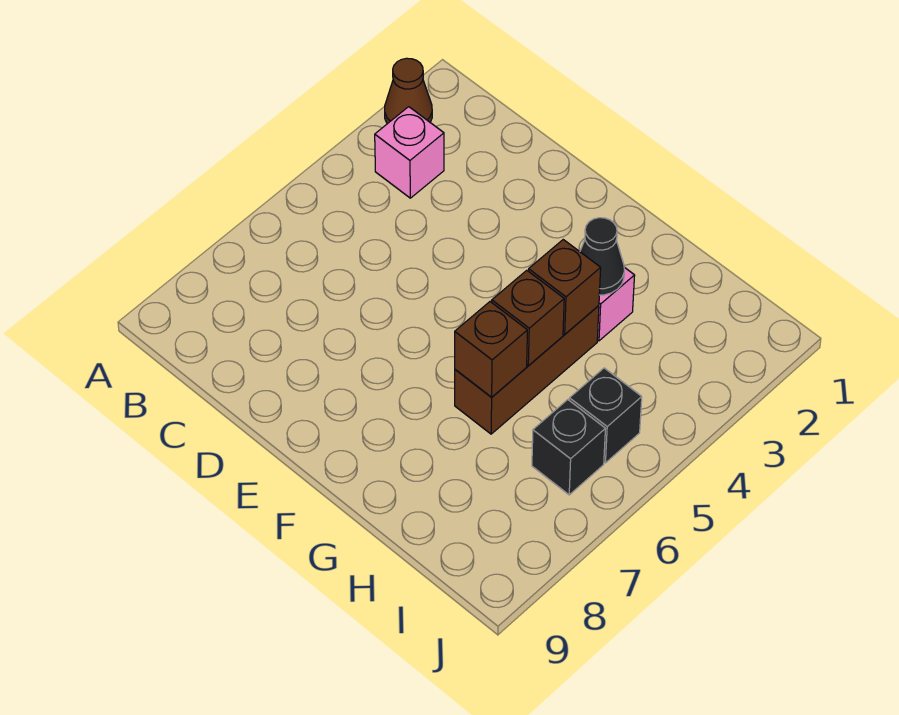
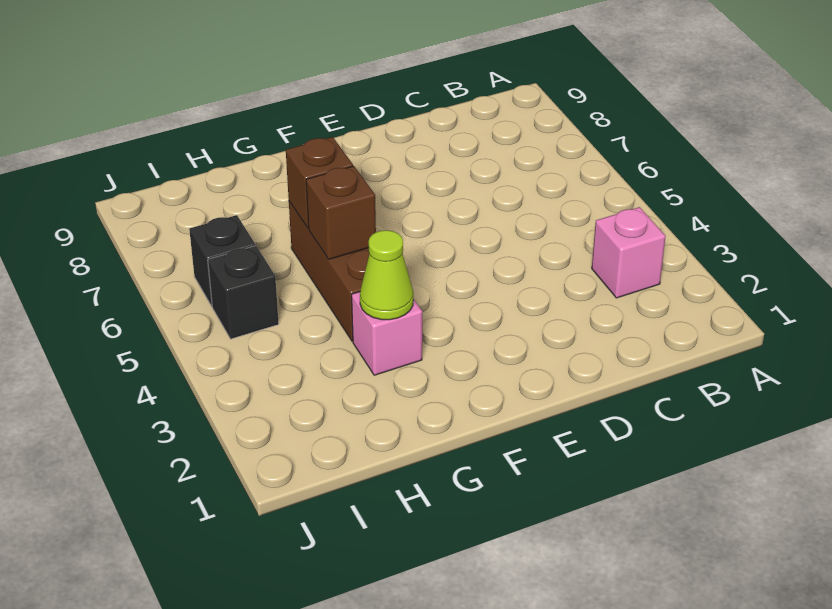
brown cone A2 level 1 -> none
black cone G3 level 2 -> lime cone G3 level 2
brown brick G4 level 2 -> none

